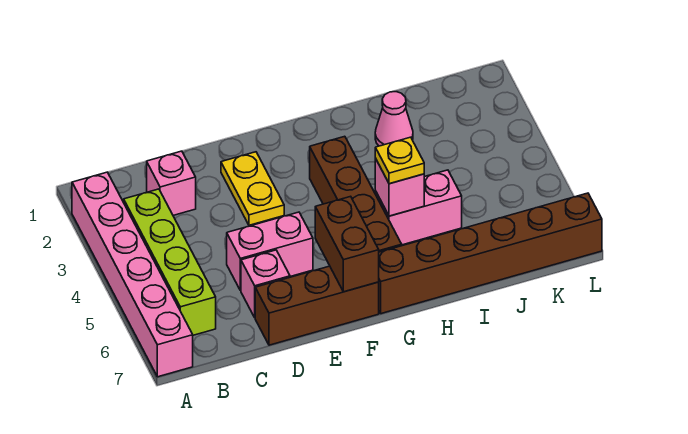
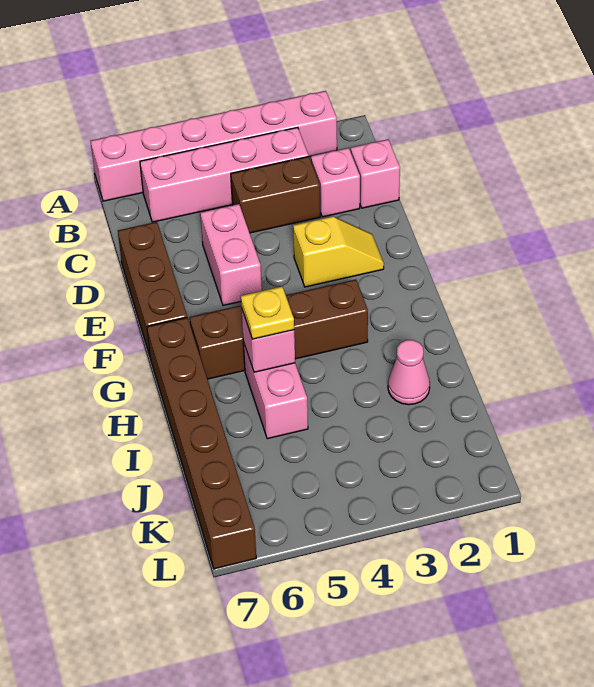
lime brick B3:B6 level 1 -> pink brick B3:B6 level 1
pink brick D6 level 1 -> pink brick C1 level 1
yellow plate E2:E3 level 1 -> yellow slope E2:E3 level 1 top 3
brown brick F6:F7 level 2 -> brown brick C3:C4 level 1

